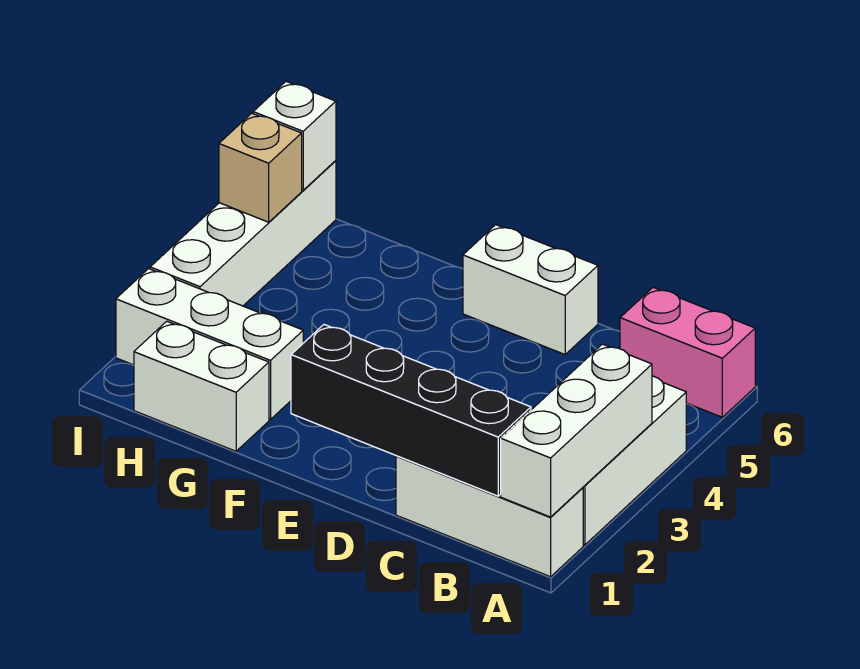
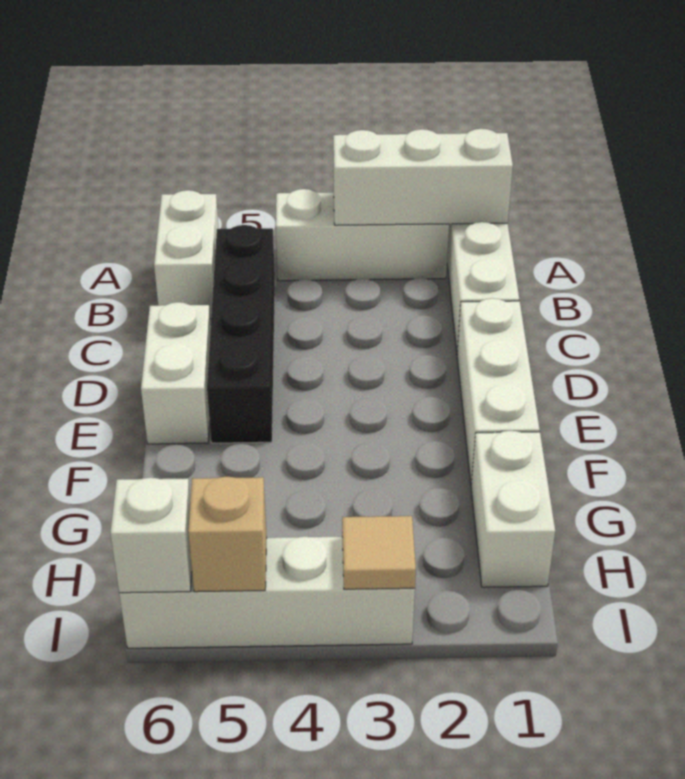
pink brick A6:B6 level 1 -> white brick A6:B6 level 1
black brick B1:E1 level 2 -> black brick B5:E5 level 1
white brick G2:I2 level 1 -> white brick D1:F1 level 1
none -> tan tile I3 level 2

